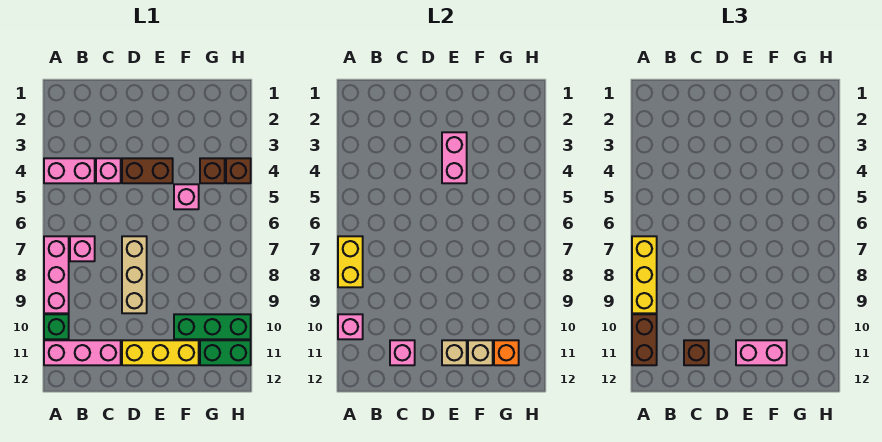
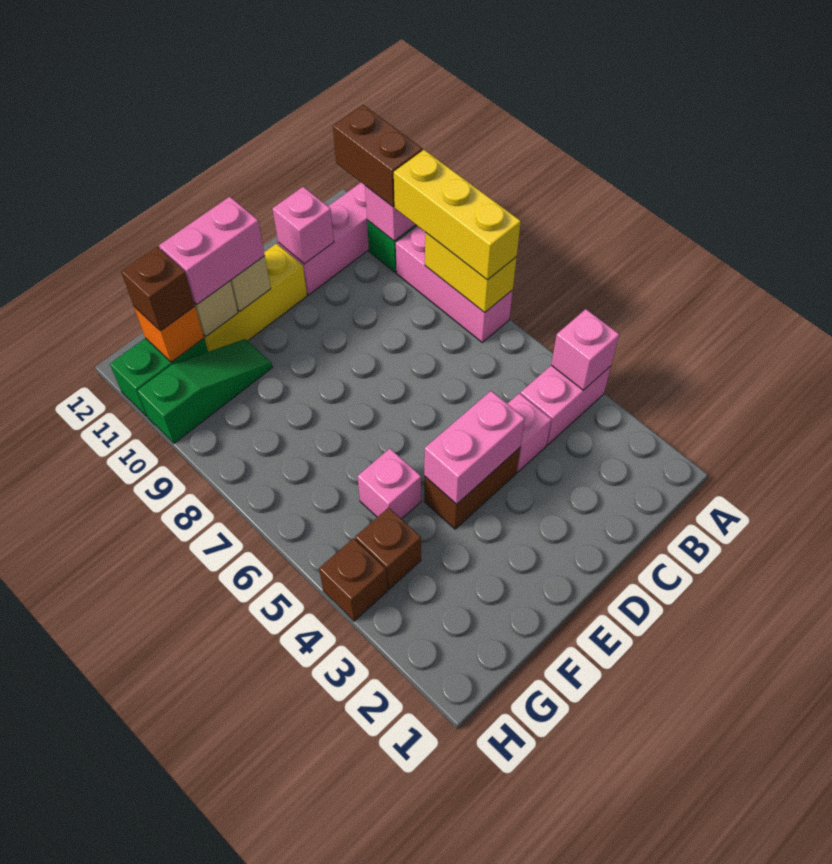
pink brick B7 level 1 -> pink brick A4 level 2
brown brick C11 level 3 -> brown brick G11 level 3
tan brick D7:D9 level 1 -> none
pink brick E3:E4 level 2 -> pink brick D4:E4 level 2
green brick F10:H10 level 1 -> green slope F10:H10 level 1 top H

